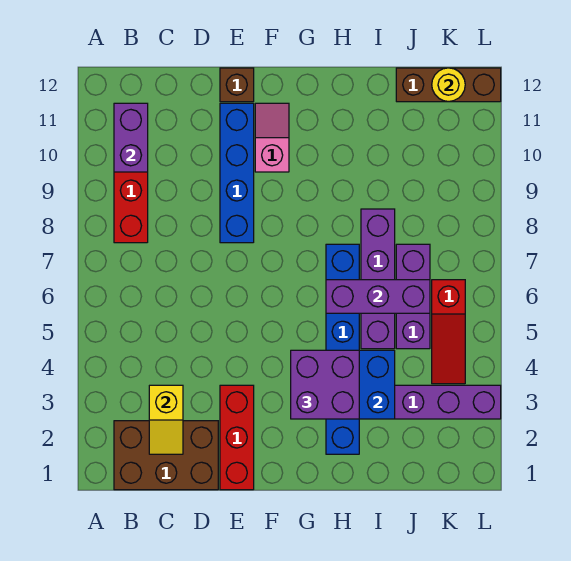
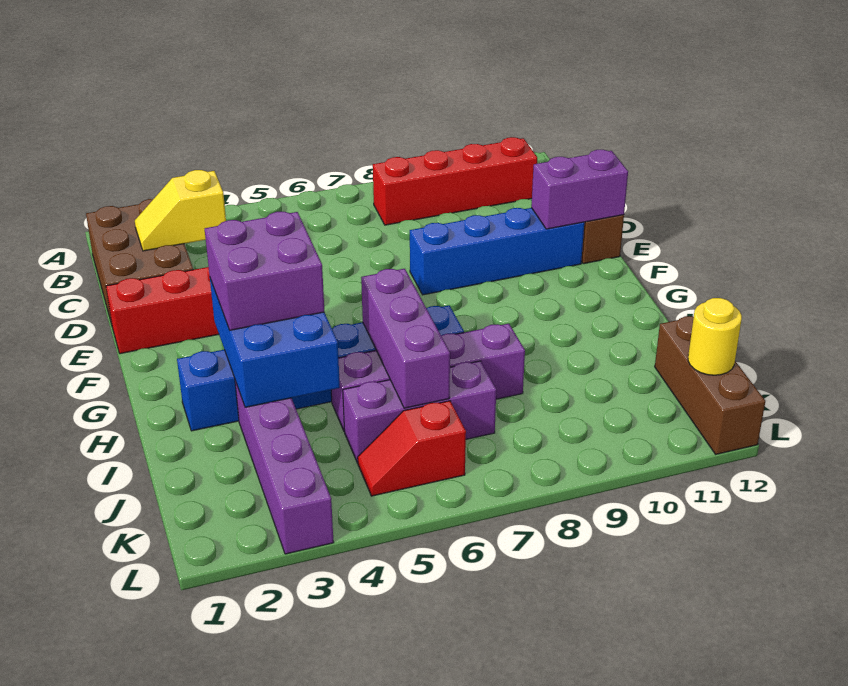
purple brick B10:B11 level 2 -> purple brick E11:E12 level 2
pink slope F10:F11 level 1 top 10 -> none
red slope K4:K6 level 1 top 6 -> red slope K5:K6 level 1 top 6

